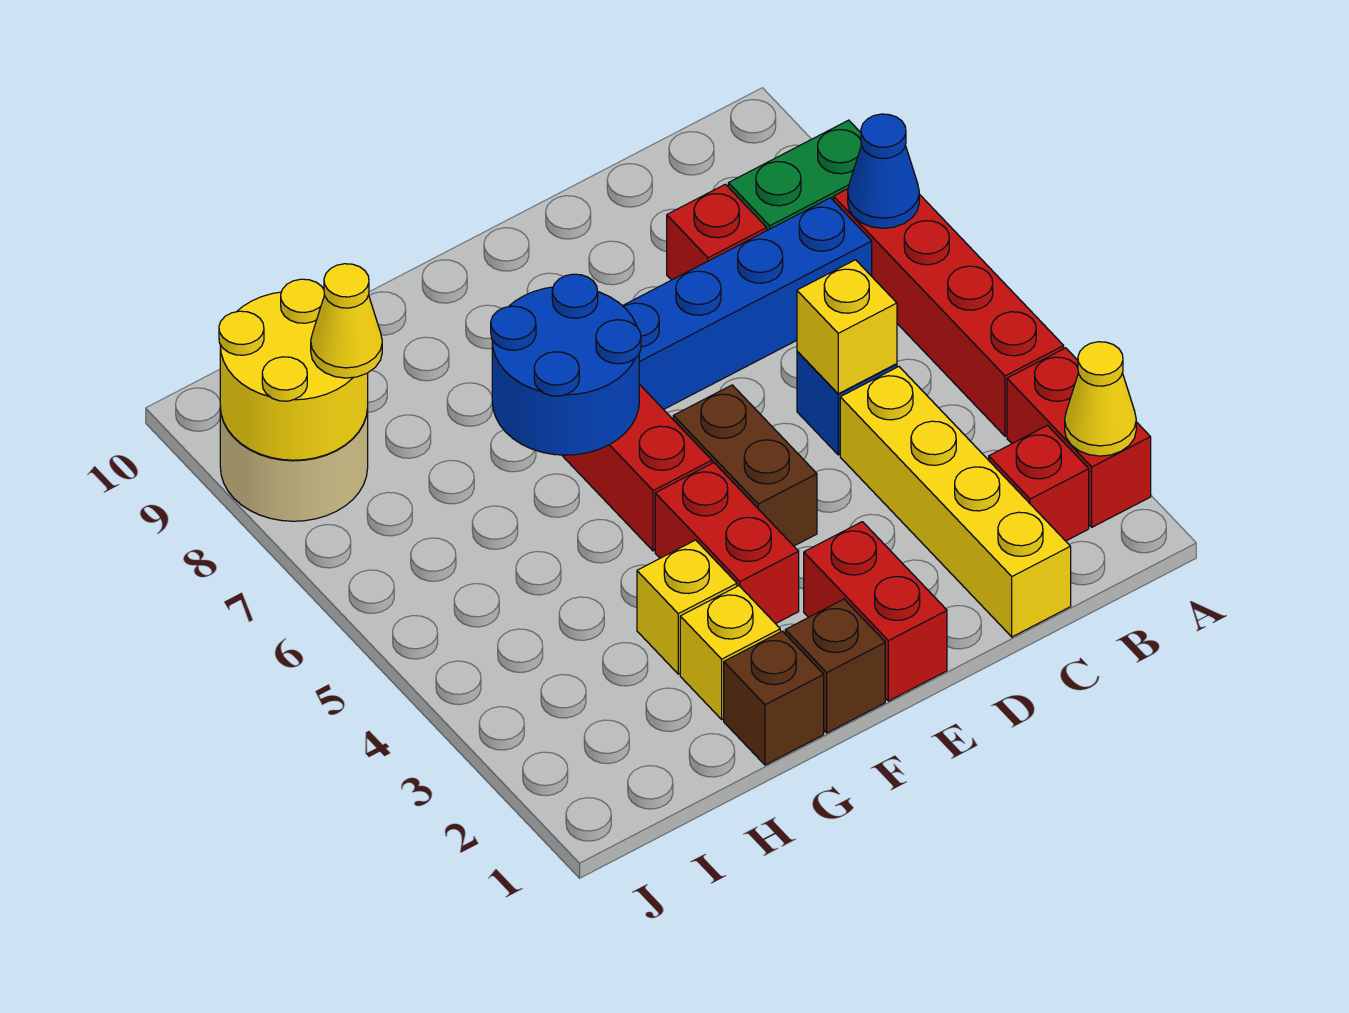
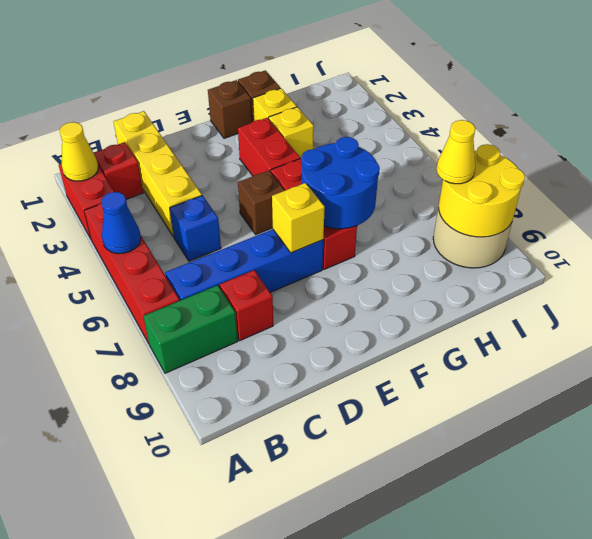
blue cone A7 level 2 -> blue cone A5 level 2
yellow brick C5 level 2 -> yellow brick E7 level 2
red brick E1:E2 level 1 -> none
brown brick E4:E5 level 1 -> brown brick E5 level 1

